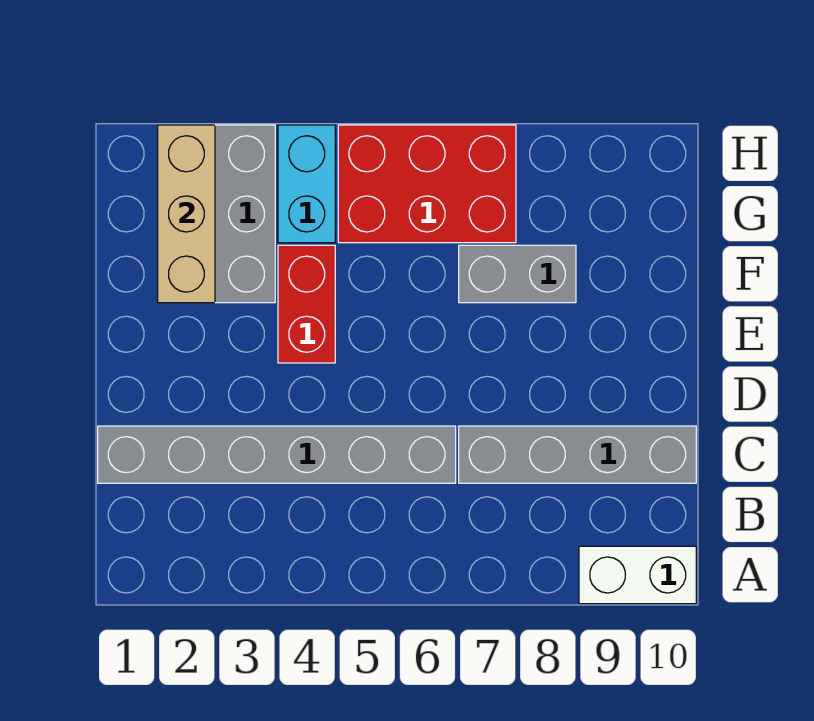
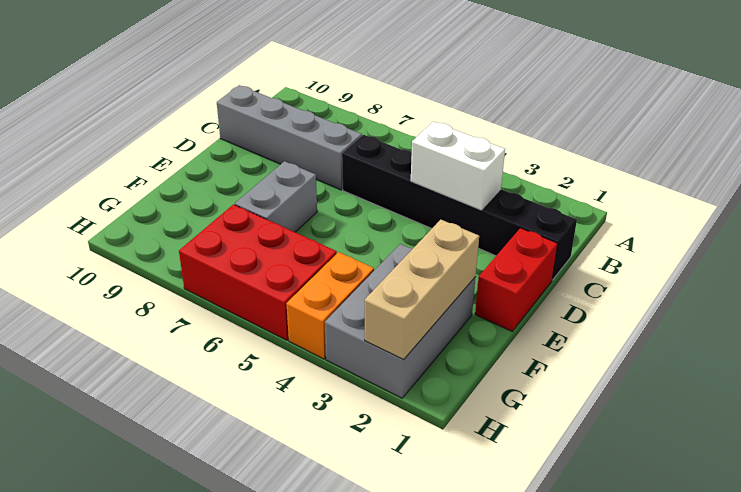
white brick A9:A10 level 1 -> white brick C3:C4 level 2
grey brick C1:C6 level 1 -> black brick C1:C6 level 1
red brick E4:F4 level 1 -> red brick D1:E1 level 1
grey brick F7:F8 level 1 -> grey brick E7:F7 level 1
cyan brick G4:H4 level 1 -> orange brick G4:H4 level 1

